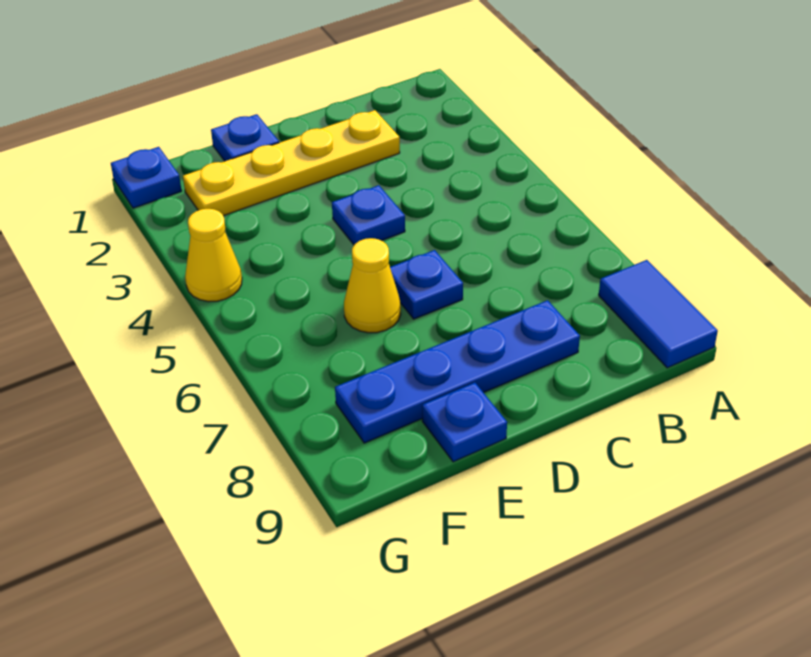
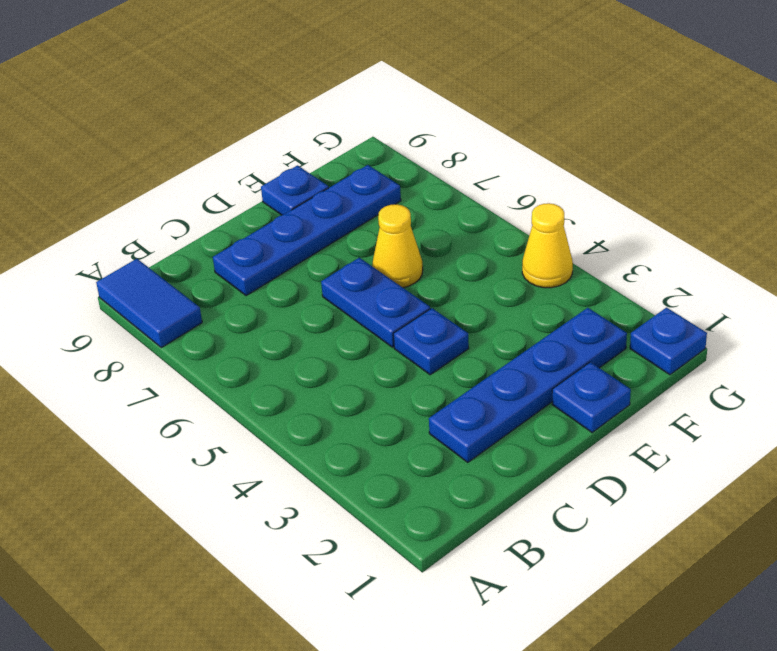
yellow plate C2:F2 level 1 -> blue plate C2:F2 level 1
blue plate D6 level 1 -> blue plate D5:D6 level 1

